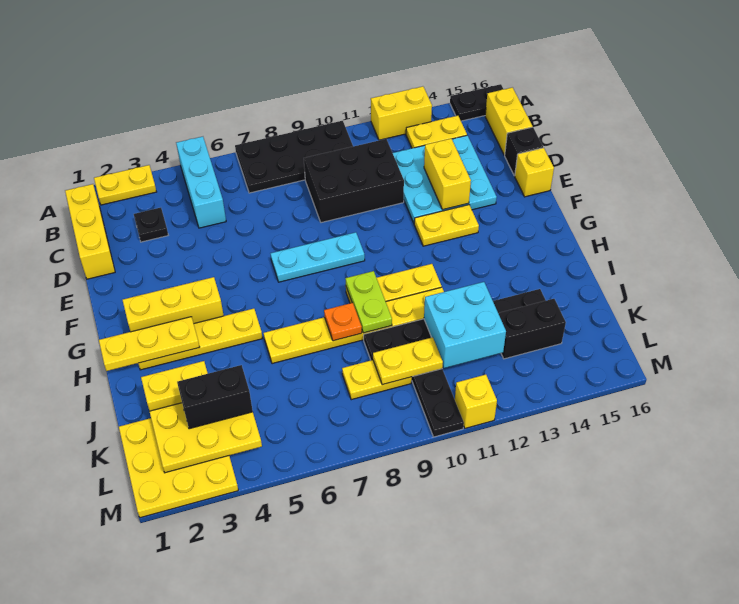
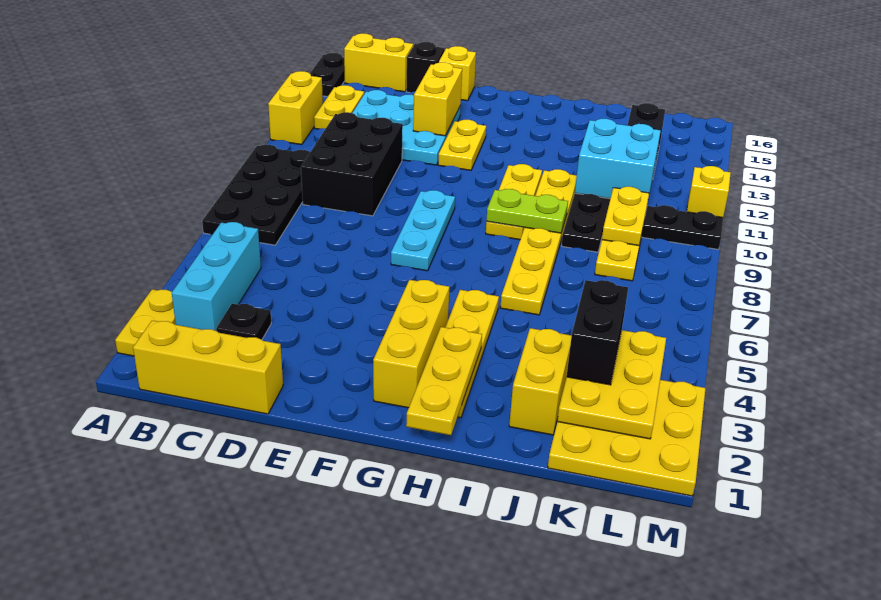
cyan brick A5:C5 level 1 -> cyan brick B3:B5 level 1
yellow brick D13:E13 level 2 -> yellow brick E13:E14 level 2
orange plate I8 level 2 -> none

